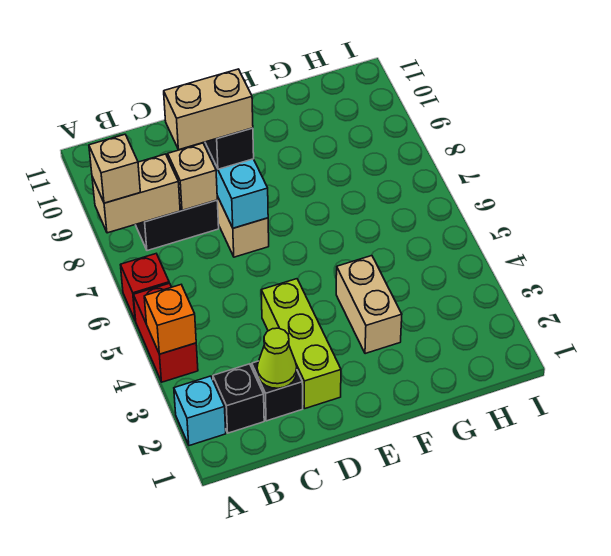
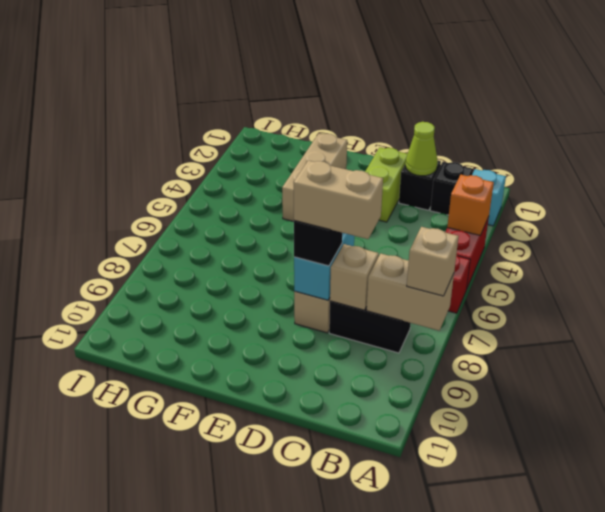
lime brick D2:D4 level 1 -> lime brick D2:D3 level 1
tan brick F3:F4 level 1 -> tan brick F2:F4 level 1

